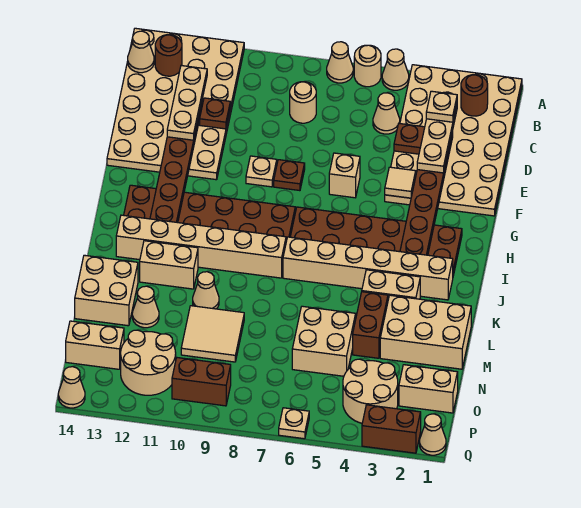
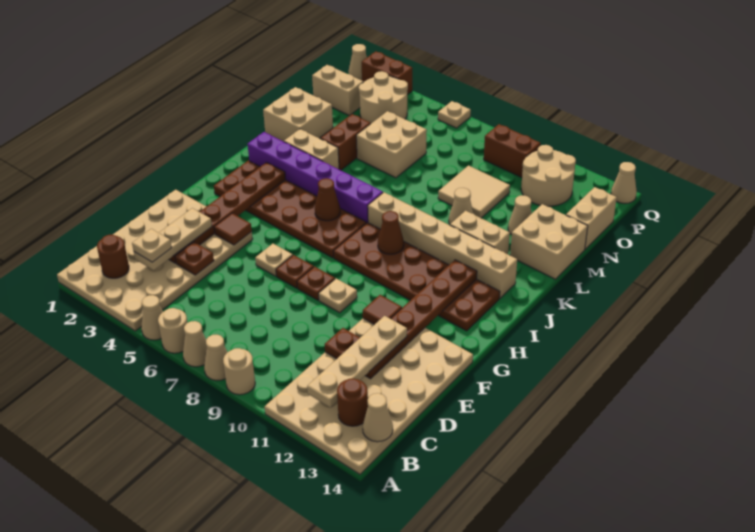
tan cone C5 level 1 -> tan cone A8 level 1
tan round brick C8 level 1 -> tan round brick A9 level 1
tan plate C12:E12 level 3 -> tan plate B12:E12 level 3
tan tile F4 level 2 -> brown tile F4 level 2
tan brick F6 level 1 -> tan plate F6 level 1
none -> brown plate F7 level 1
none -> brown tile F11 level 2
none -> brown cone I6 level 2
none -> brown cone I9 level 2
tan brick J2:J7 level 1 -> purple brick J2:J7 level 1
tan brick L1:M3 level 1 -> tan brick L1:M2 level 1
tan brick O13:O14 level 1 -> tan brick N14:O14 level 1

